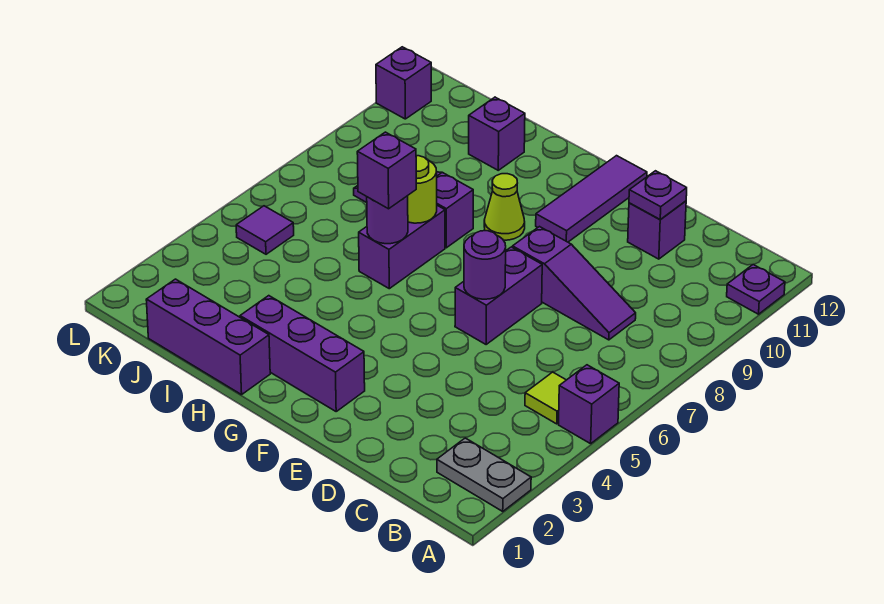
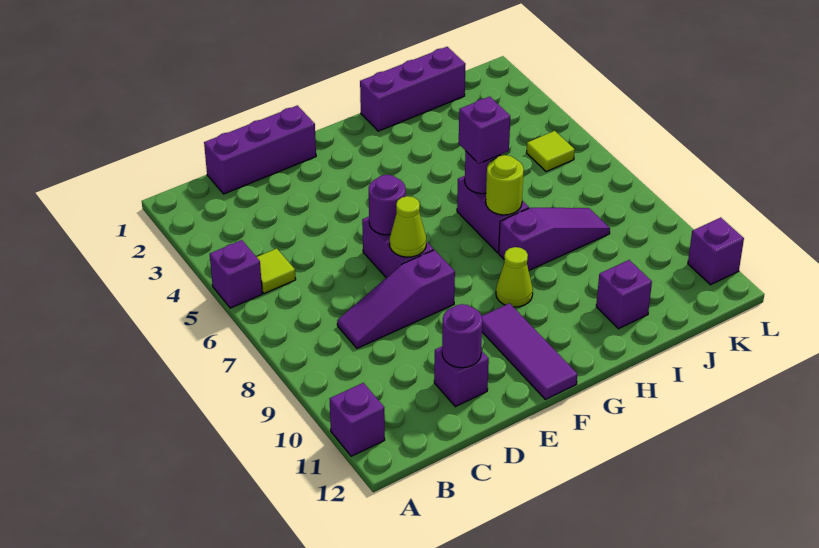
grey plate A2:B2 level 1 -> none
purple plate A11 level 1 -> purple brick A11 level 1
purple plate D11 level 2 -> purple round brick D11 level 2
none -> lime cone E7 level 2
purple brick F2:H2 level 1 -> purple brick C1:E1 level 1
purple tile K5 level 1 -> lime tile K5 level 1

